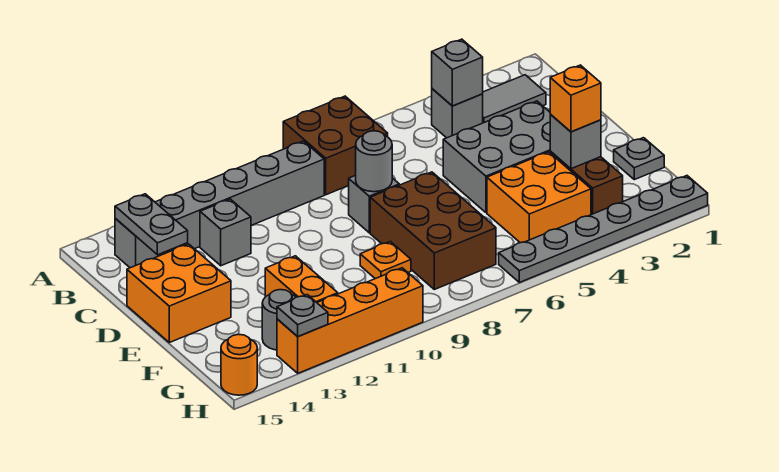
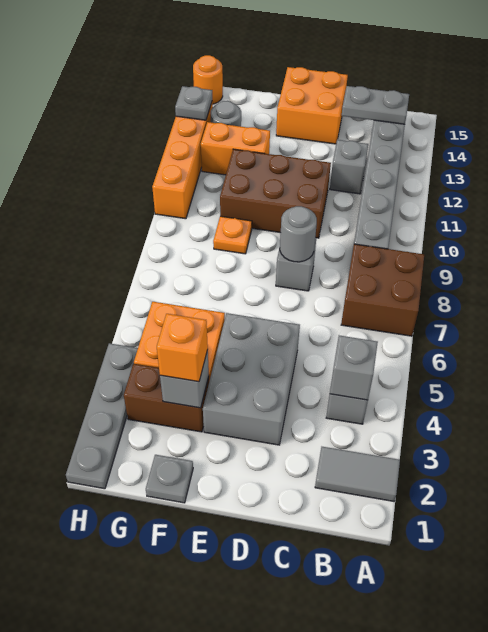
grey tile B2:B3 level 1 -> grey tile A2:B2 level 1
brown brick E7:G8 level 1 -> brown brick D10:F11 level 1
grey plate H1:H6 level 1 -> grey plate H1:H4 level 1

